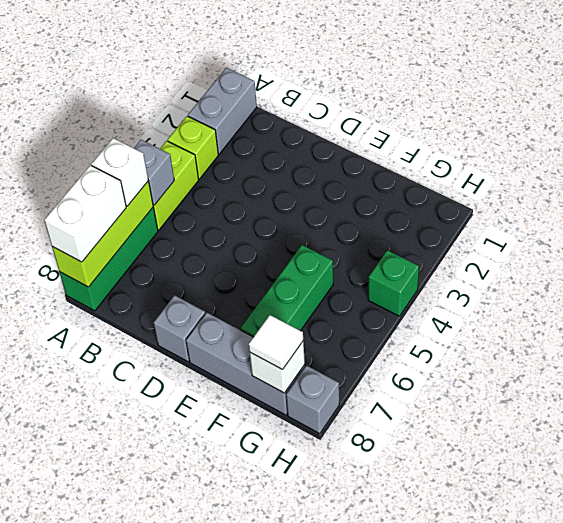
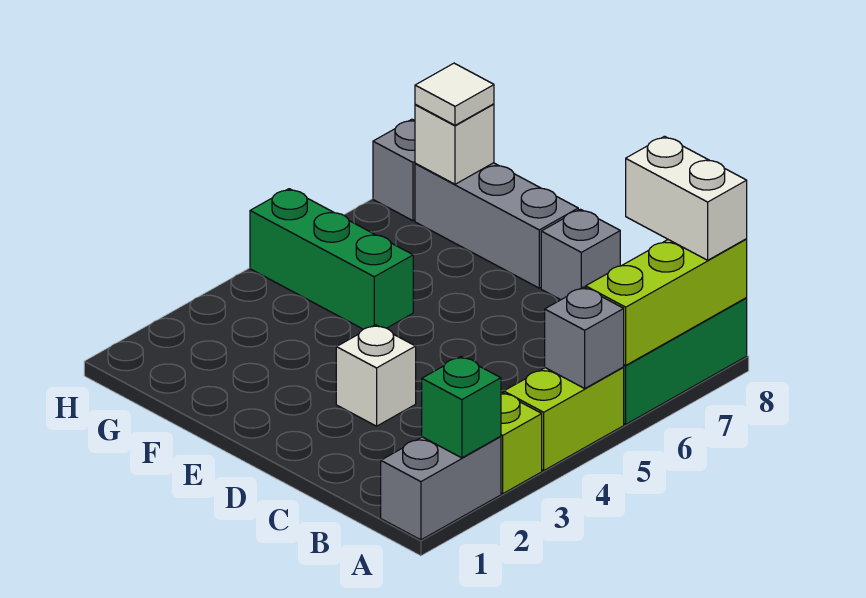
white brick A6 level 3 -> white brick D3 level 1
white brick A7:A8 level 3 -> white brick A8:B8 level 3
green brick F5:F7 level 1 -> green brick F5:H5 level 1
green brick H4 level 1 -> green brick A2 level 2

